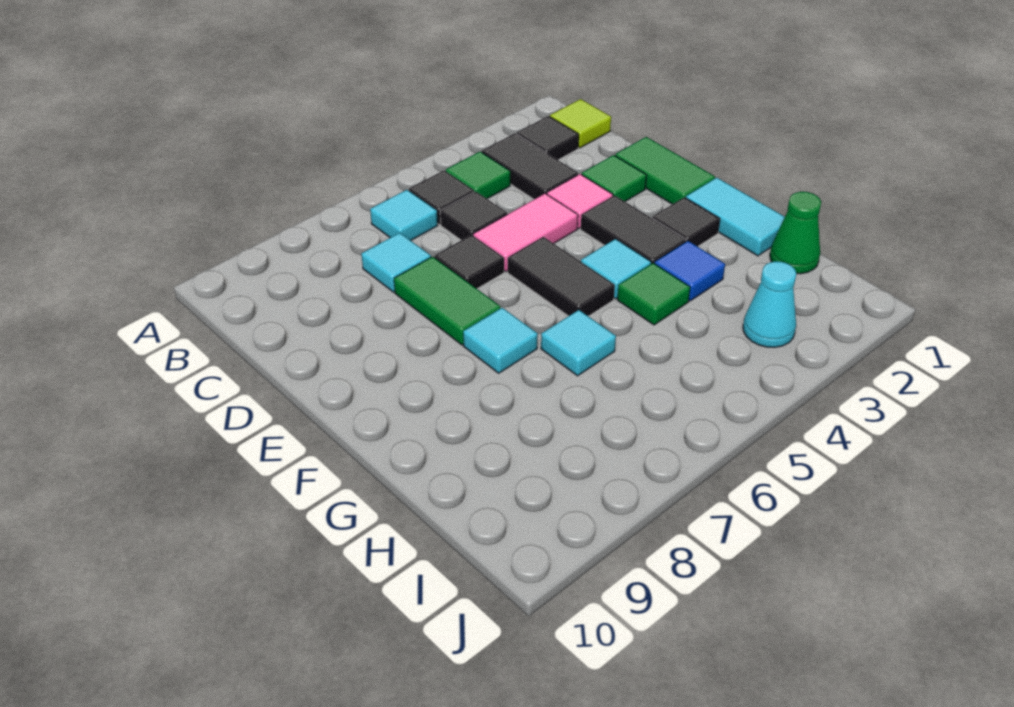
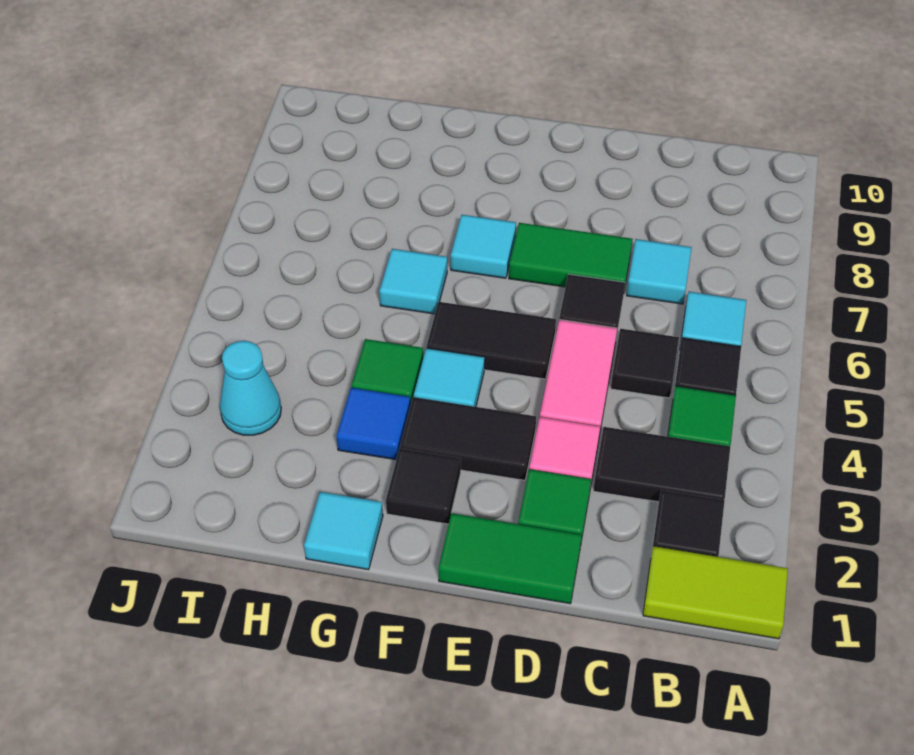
lime tile B1 level 1 -> lime tile A1:B1 level 1
cyan tile F1:G1 level 1 -> cyan tile G1 level 1
green cone H1 level 1 -> none

